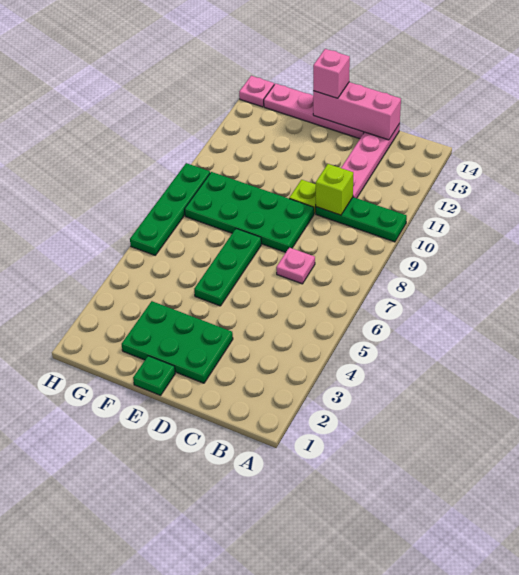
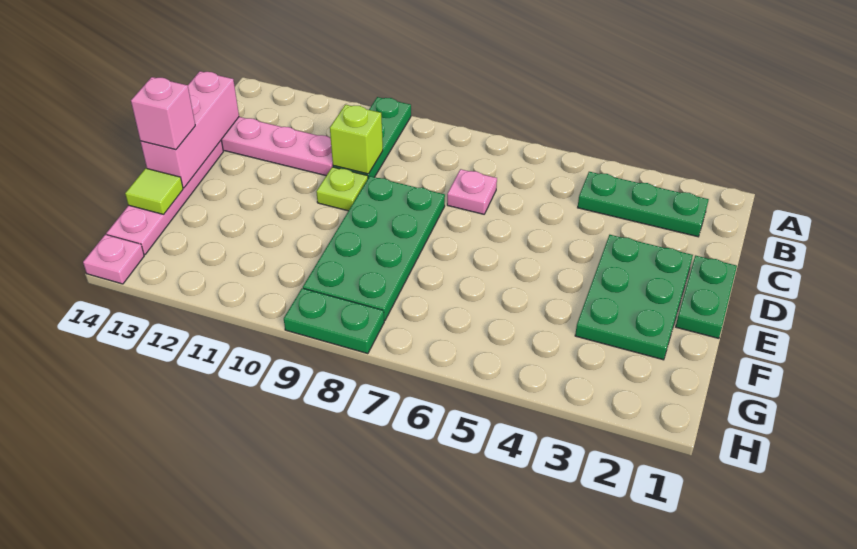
green plate E1 level 1 -> green plate D1:E1 level 1
green plate E5:E7 level 1 -> green plate B2:B4 level 1
none -> lime tile F14 level 2
green plate H6:H9 level 1 -> green plate H8:H9 level 1

